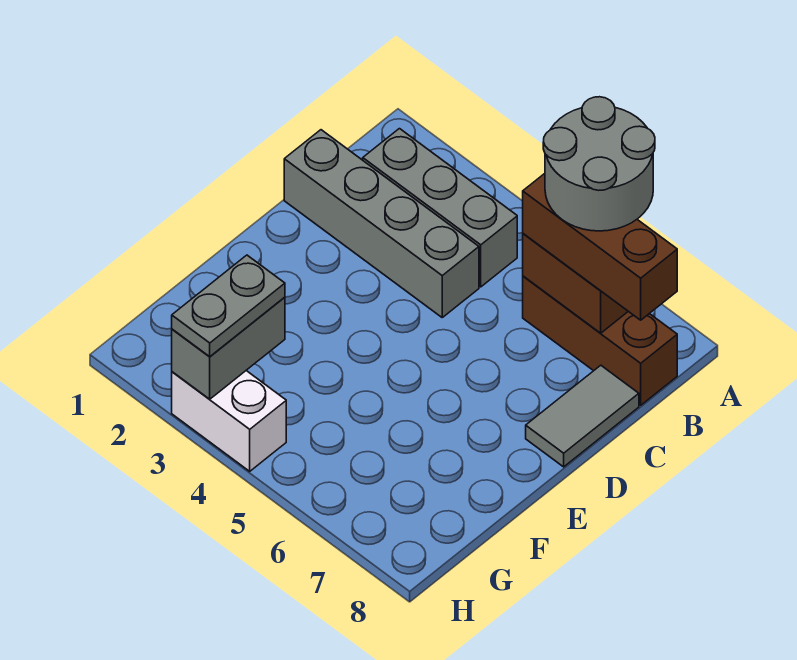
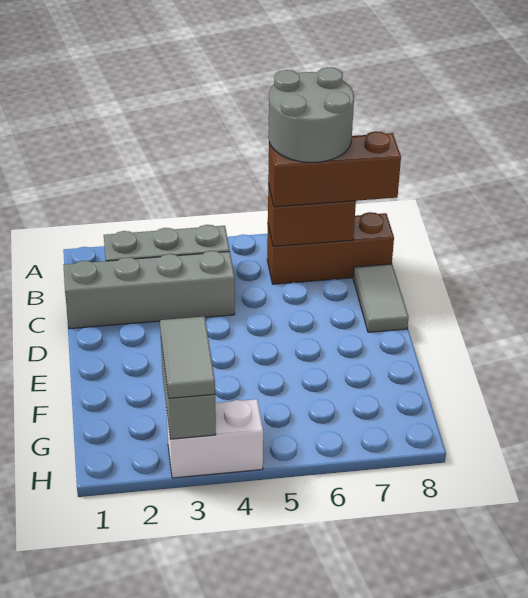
grey plate G3:H3 level 3 -> grey tile G3:H3 level 3

